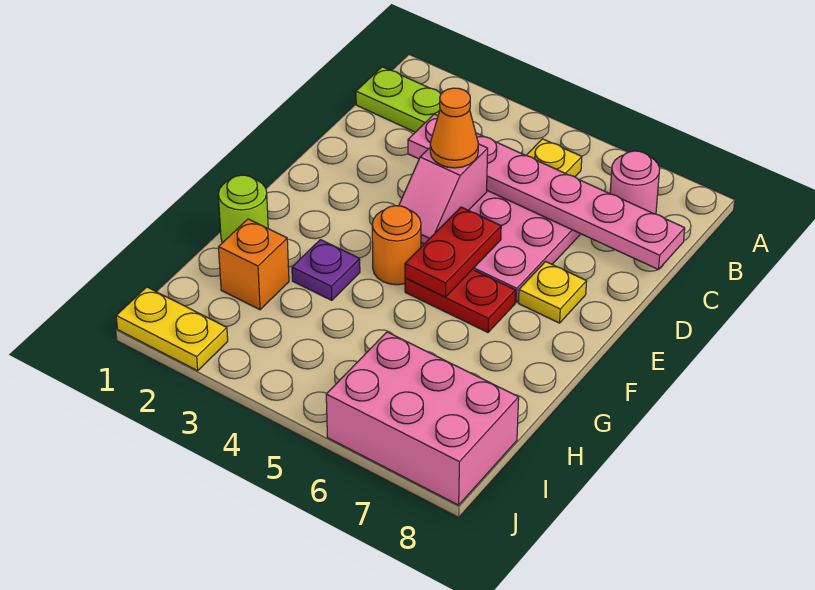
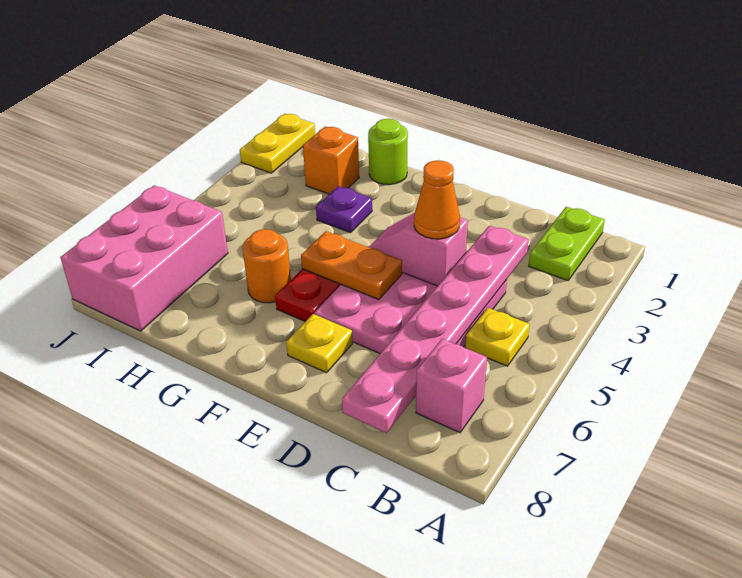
pink round brick B7 level 1 -> pink brick B7 level 1
red plate E5:F5 level 2 -> orange plate E5:F5 level 2
orange round brick F4 level 1 -> orange round brick G6 level 1

